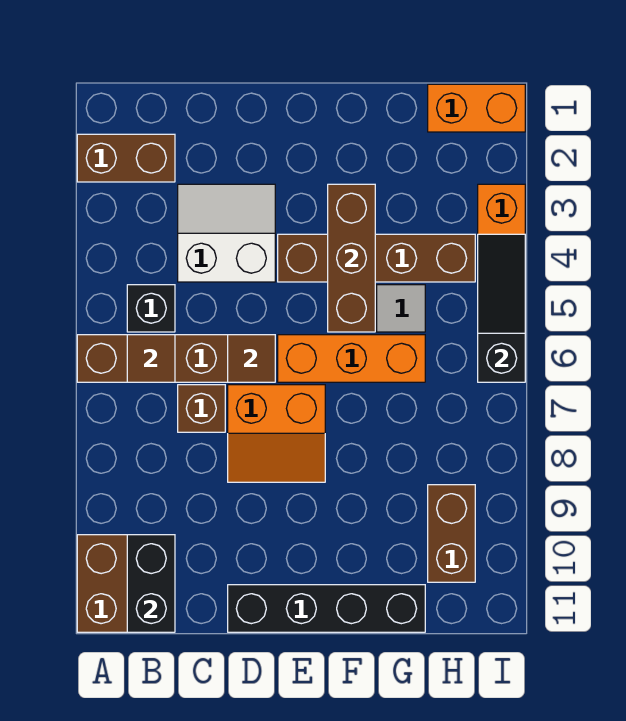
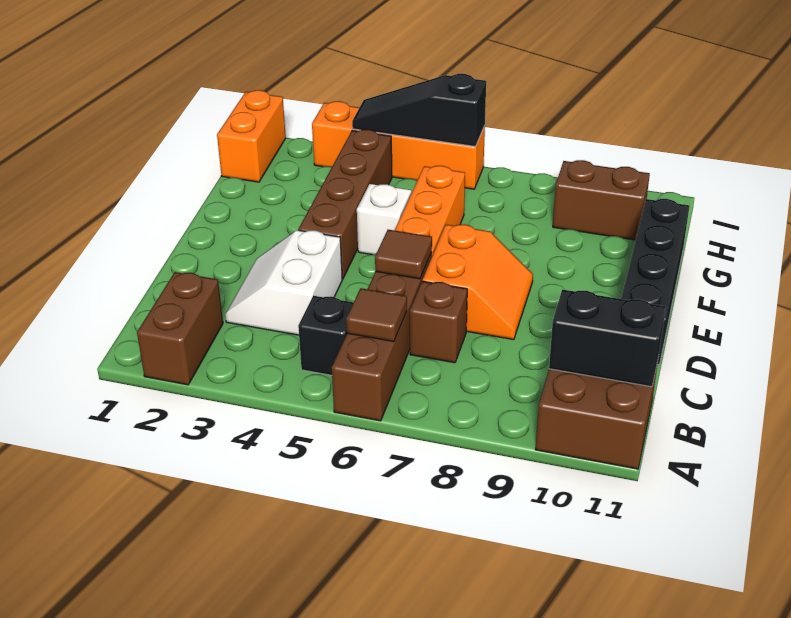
brown brick F3:F5 level 2 -> none

